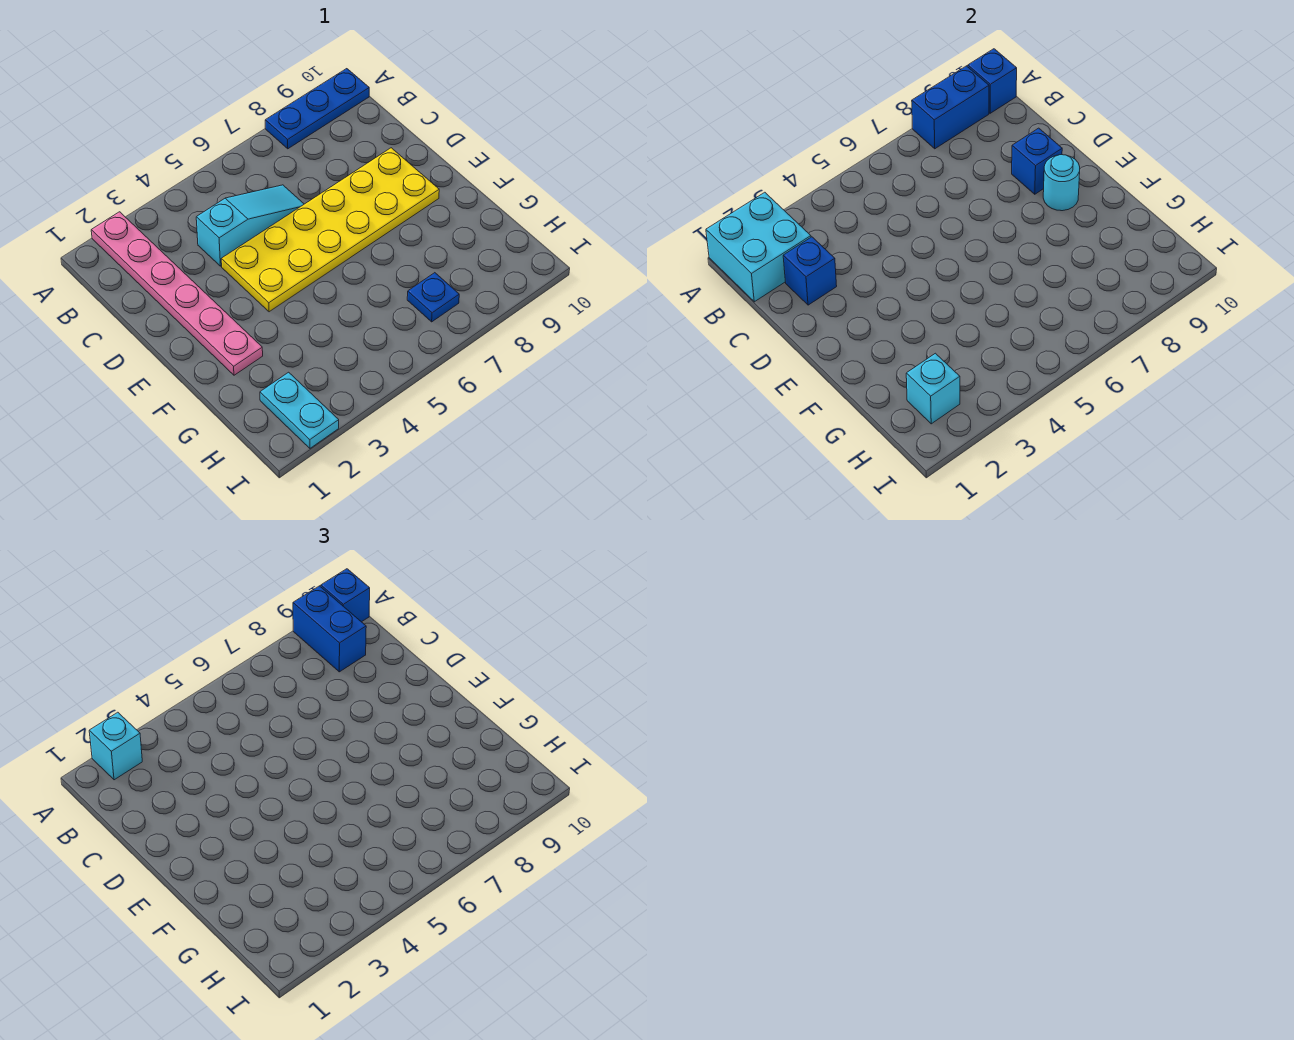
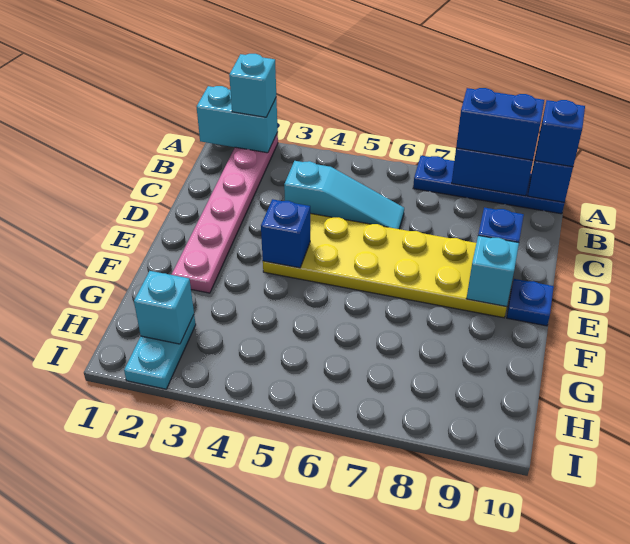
cyan brick A1:B2 level 2 -> cyan brick A1:A2 level 2
blue plate A8:A10 level 1 -> blue plate A7:A10 level 1
blue brick A9:B9 level 3 -> blue brick A8:A9 level 3
blue brick C2 level 2 -> blue brick E4 level 2
cyan round brick E9 level 2 -> cyan brick E9 level 2
blue plate H7 level 1 -> blue plate E10 level 1

